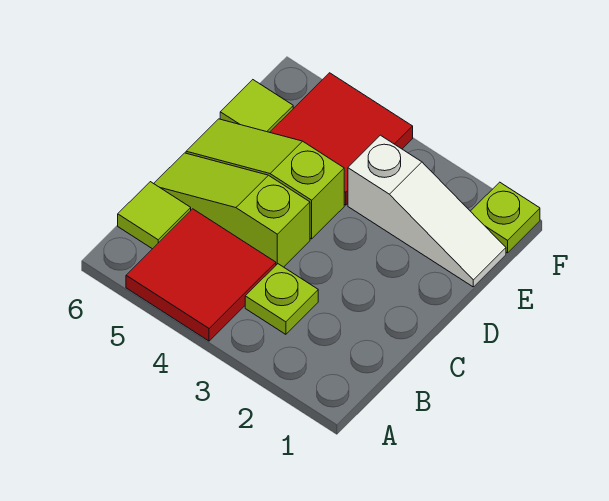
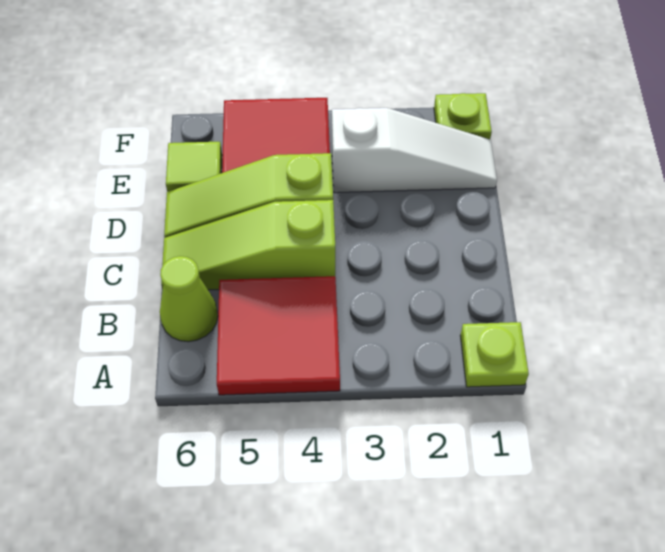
lime plate B3 level 1 -> lime plate A1 level 1
lime tile B6 level 1 -> lime cone B6 level 1

